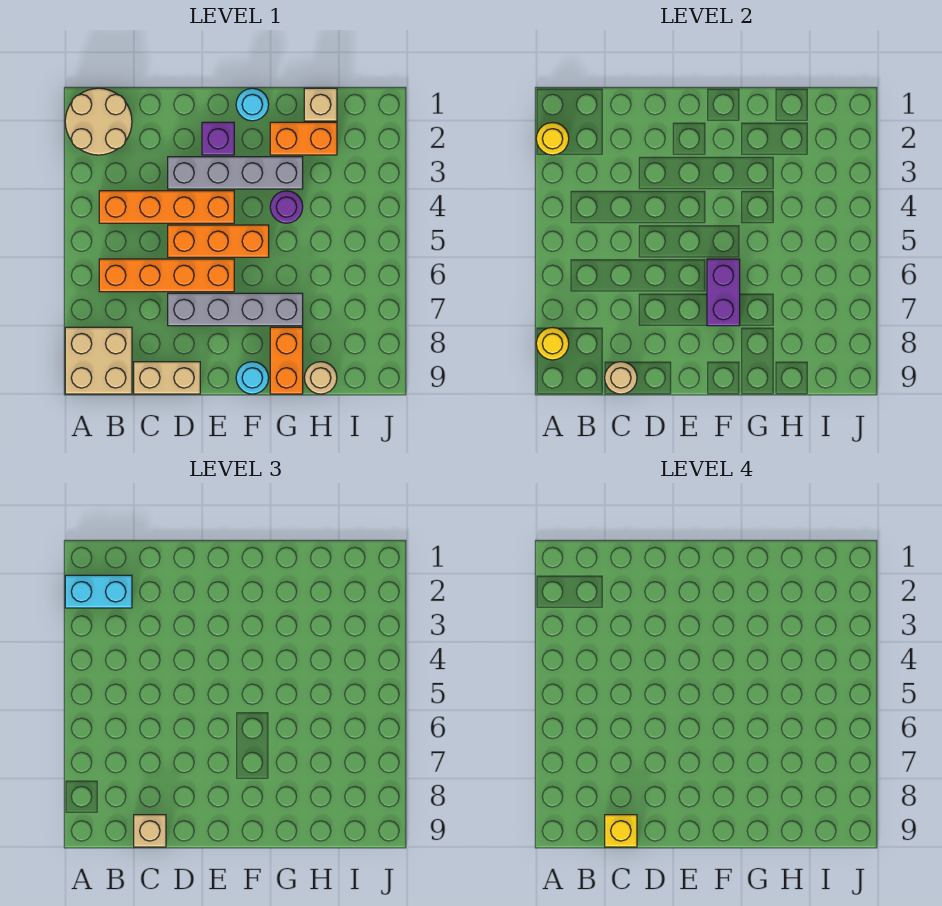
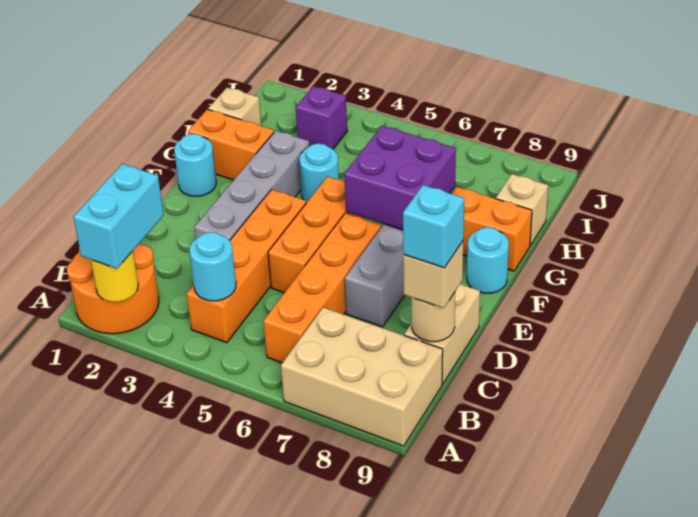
tan round brick A1:B2 level 1 -> orange round brick A1:B2 level 1
tan brick A8:B9 level 1 -> tan brick A7:B9 level 1
yellow round brick A8 level 2 -> none
none -> cyan round brick B4 level 2
yellow brick C9 level 4 -> cyan brick C9 level 4
purple brick E2 level 1 -> purple brick I3 level 1
purple brick F6:F7 level 2 -> purple brick F6:G7 level 2
orange brick G2:H2 level 1 -> orange brick G1:G2 level 1
purple round brick G4 level 1 -> cyan round brick G4 level 1
tan round brick H9 level 1 -> tan brick H9 level 1

